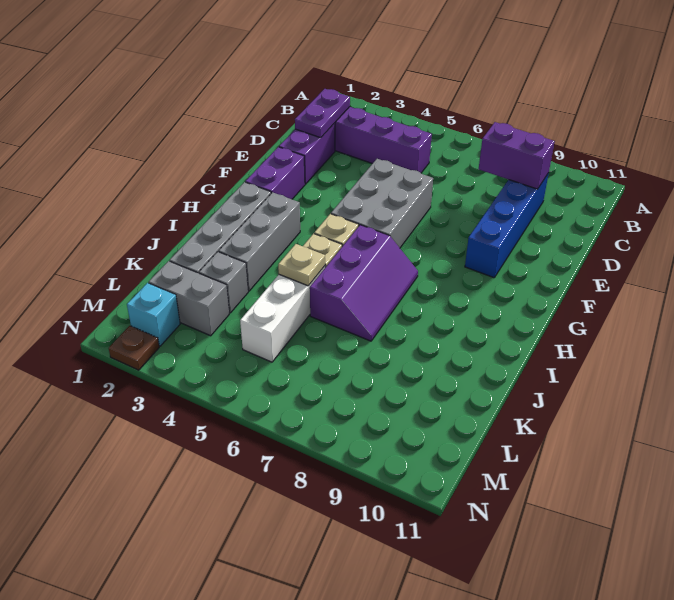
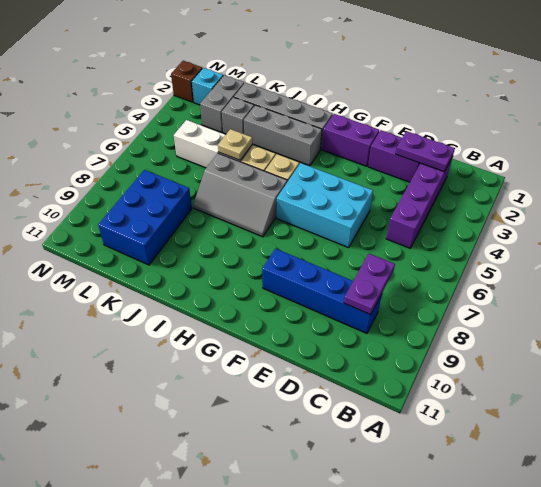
purple brick C8:C9 level 2 -> purple plate C8:C9 level 2
grey brick E5:G6 level 1 -> cyan brick E5:G6 level 1
purple slope H6:J7 level 1 top 6 -> grey slope H6:J7 level 1 top 6
none -> blue brick K8:L10 level 1
brown plate N2 level 1 -> brown brick N2 level 1

